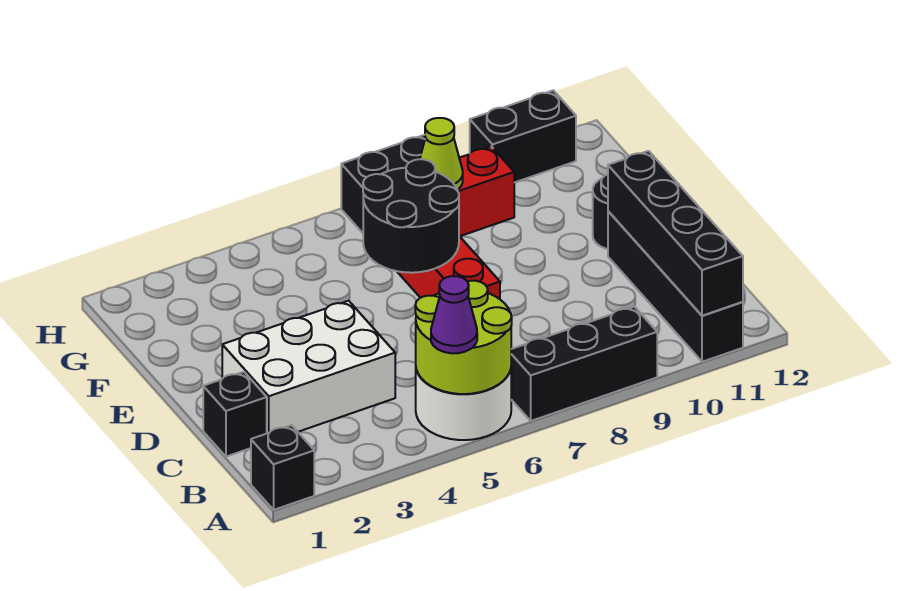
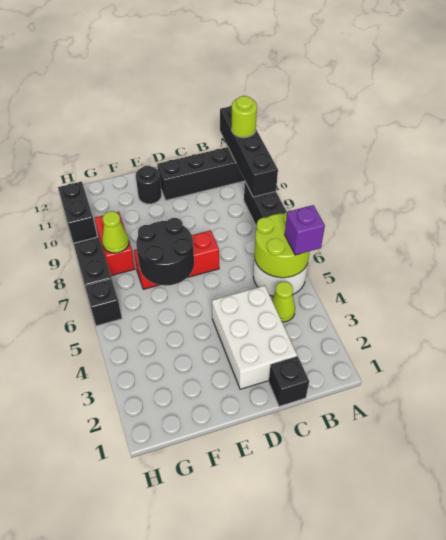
black brick A1 level 1 -> black brick H6 level 1
purple cone A5 level 3 -> purple brick A5 level 3
black brick A11:D11 level 2 -> black brick A9:A12 level 2
none -> lime round brick A11 level 3
none -> lime cone B4 level 1

